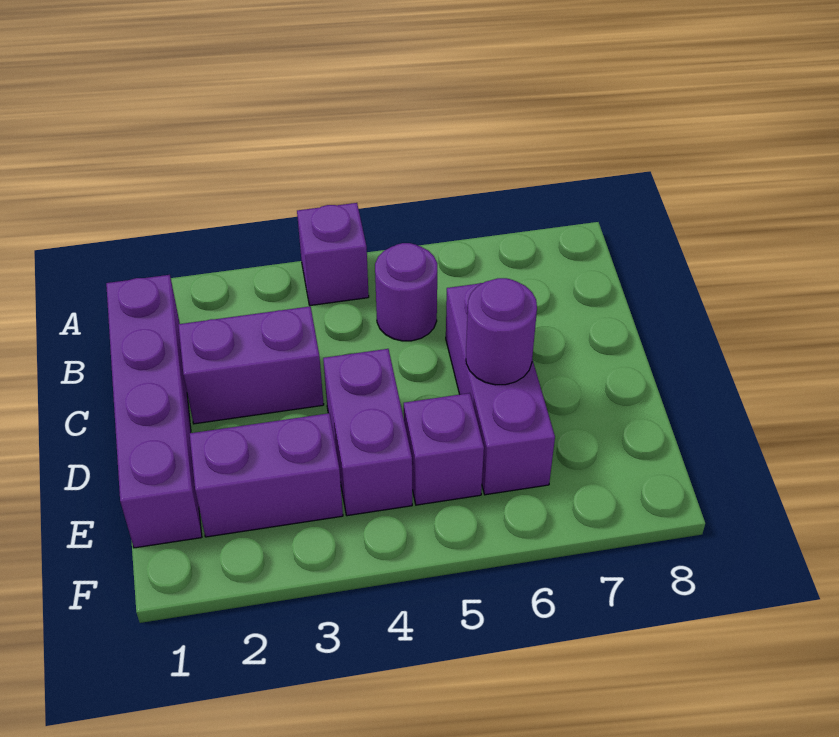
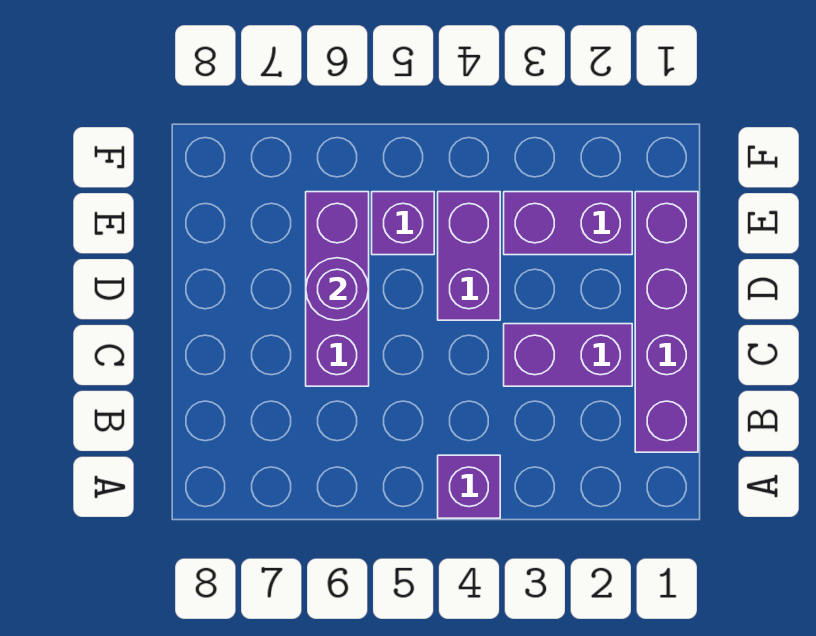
purple round brick B5 level 1 -> none

